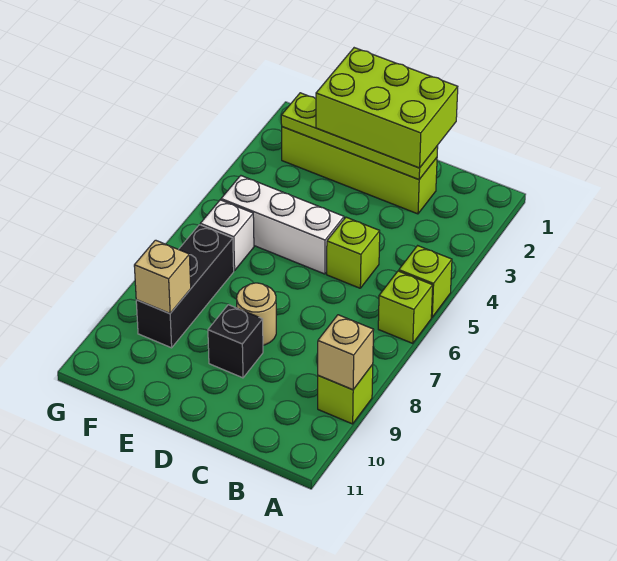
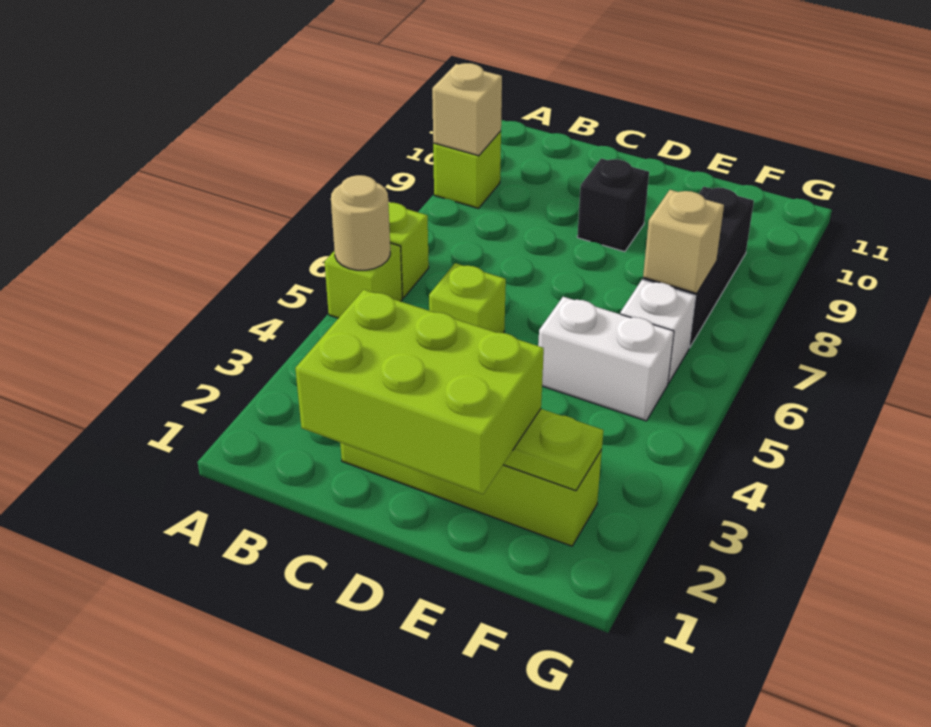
white brick D5:F5 level 1 -> white brick E5:F5 level 1
tan round brick D8 level 1 -> tan round brick A5 level 2
tan brick F9 level 2 -> tan brick F7 level 2

